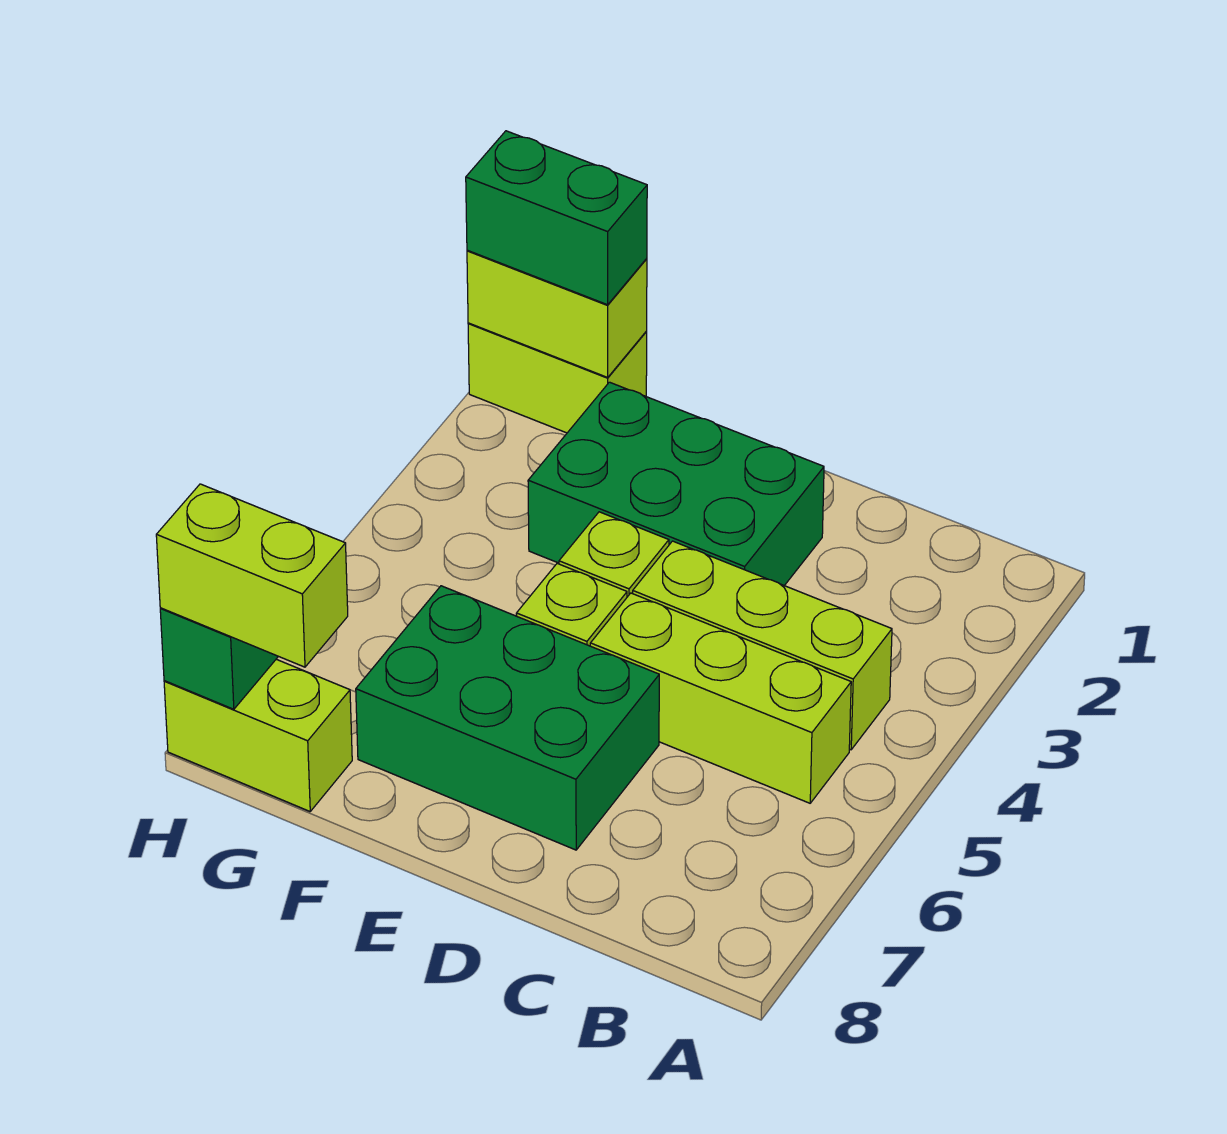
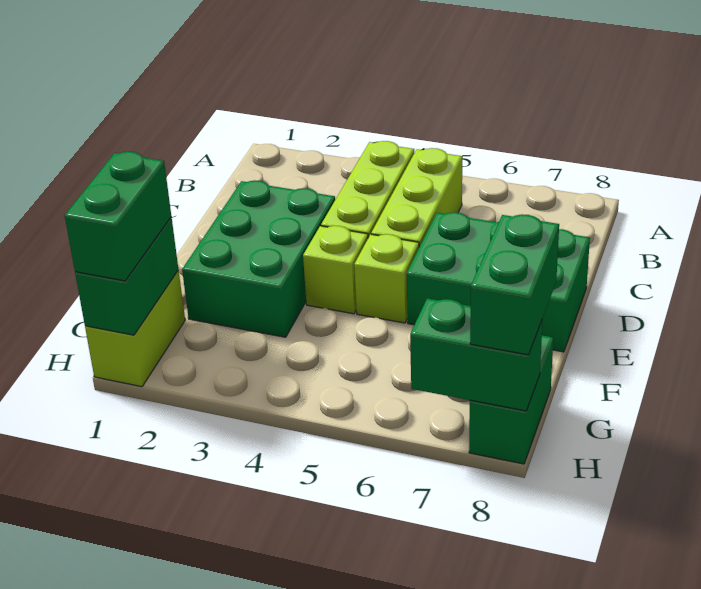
green brick D6:F7 level 1 -> green brick D6:E8 level 1
lime brick G1:H1 level 2 -> green brick G1:H1 level 2
lime brick G8:H8 level 1 -> green brick G8:H8 level 1
lime brick G8:H8 level 3 -> green brick G8:H8 level 3

